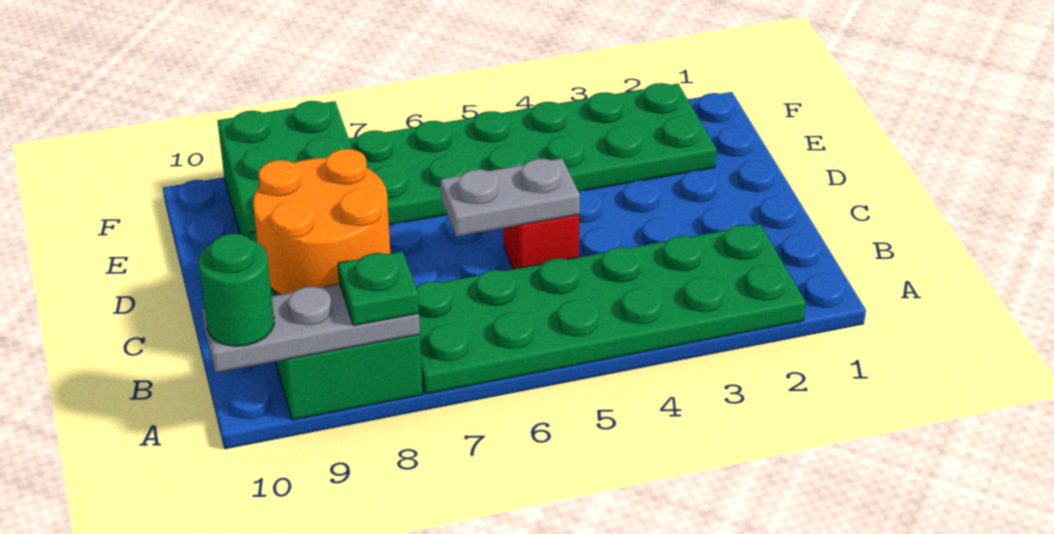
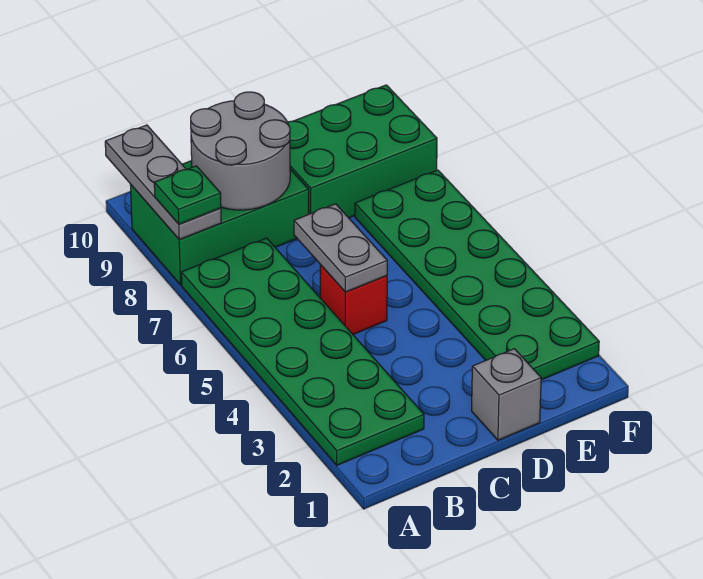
green round brick A10 level 3 -> none
orange round brick B8:C9 level 2 -> grey round brick B8:C9 level 2
none -> grey brick D1 level 1

